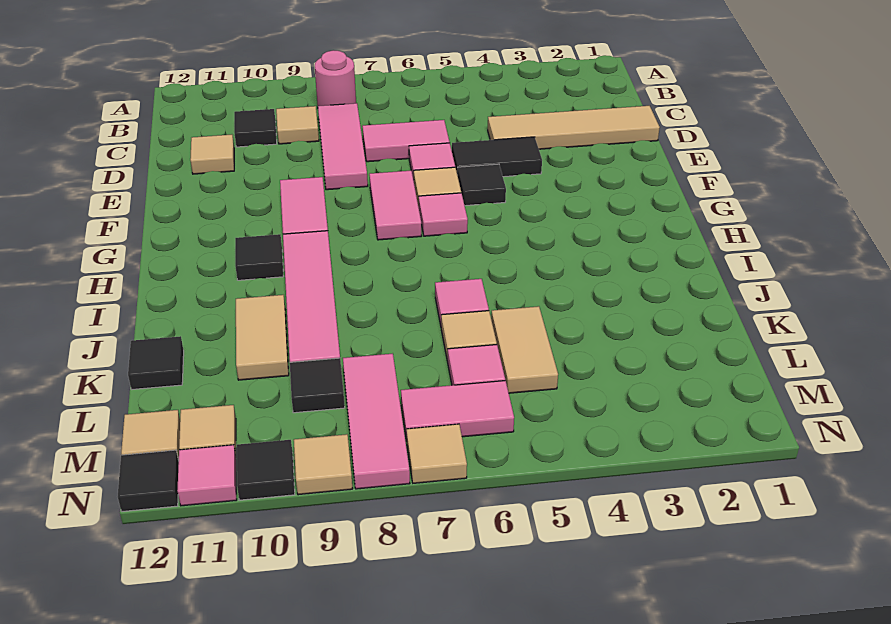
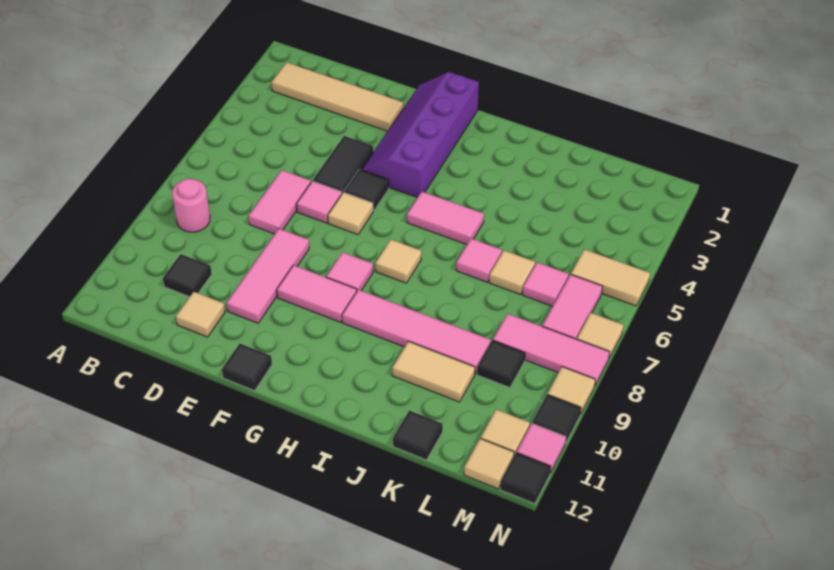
pink tile C8:E8 level 1 -> pink tile E8:E10 level 1
tan tile C9 level 1 -> tan tile H7 level 1
tan tile D1:D4 level 1 -> tan tile B2:E2 level 1
none -> purple slope F1:G4 level 1 top G
pink tile F7:G7 level 1 -> pink tile H5:I5 level 1
pink tile G6 level 1 -> pink tile G8 level 1
black tile H10 level 1 -> black tile F12 level 1
tan tile K5:L5 level 1 -> tan tile M5:N5 level 1

